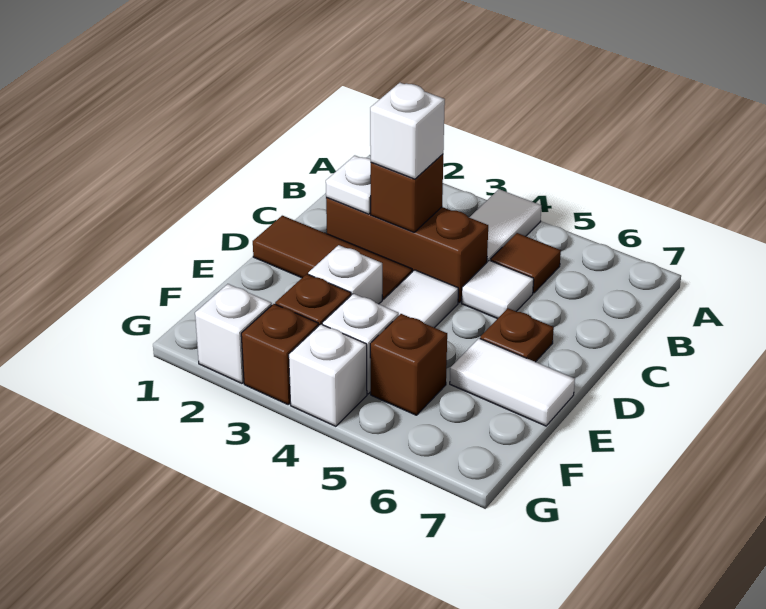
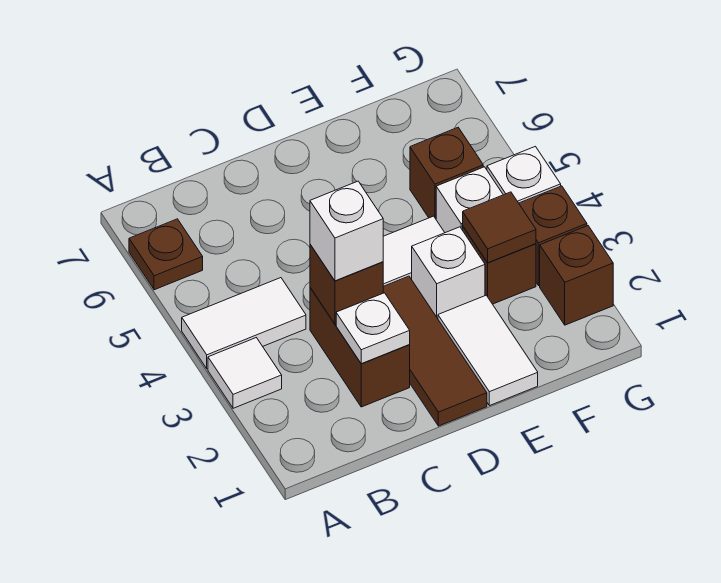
brown tile B5 level 1 -> brown tile F3 level 2
brown brick C2:C4 level 1 -> brown brick C2:C3 level 1
white tile C5 level 1 -> white tile A3 level 1
brown plate D6 level 1 -> brown plate A6 level 1
white tile E6:E7 level 1 -> white tile E1:E2 level 1
white brick G2 level 1 -> brown brick G2 level 1

